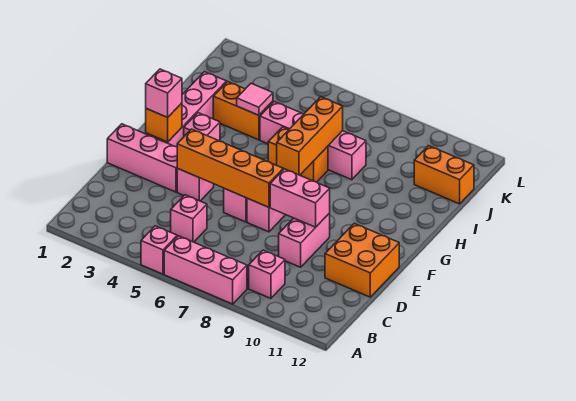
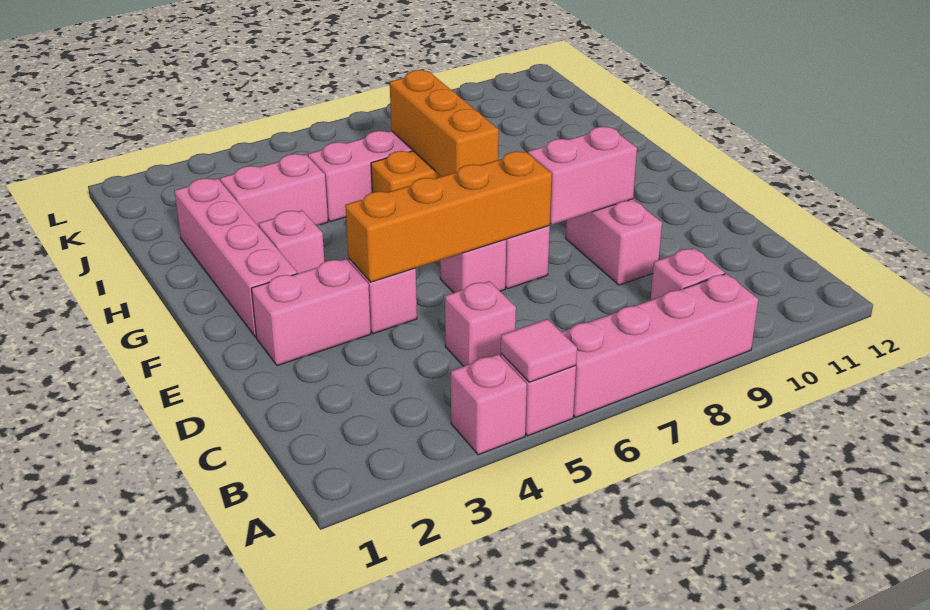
pink brick A6:A8 level 1 -> pink brick A6:A9 level 1
orange brick D11:E12 level 1 -> none
pink brick E1:E3 level 1 -> pink brick E2:E3 level 1
orange brick F2 level 2 -> none
pink brick F2 level 3 -> pink brick A4 level 1
orange brick I3:I4 level 1 -> pink brick I3:I4 level 1
pink tile I4 level 2 -> pink tile A5 level 2
orange brick J11:J12 level 1 -> none

